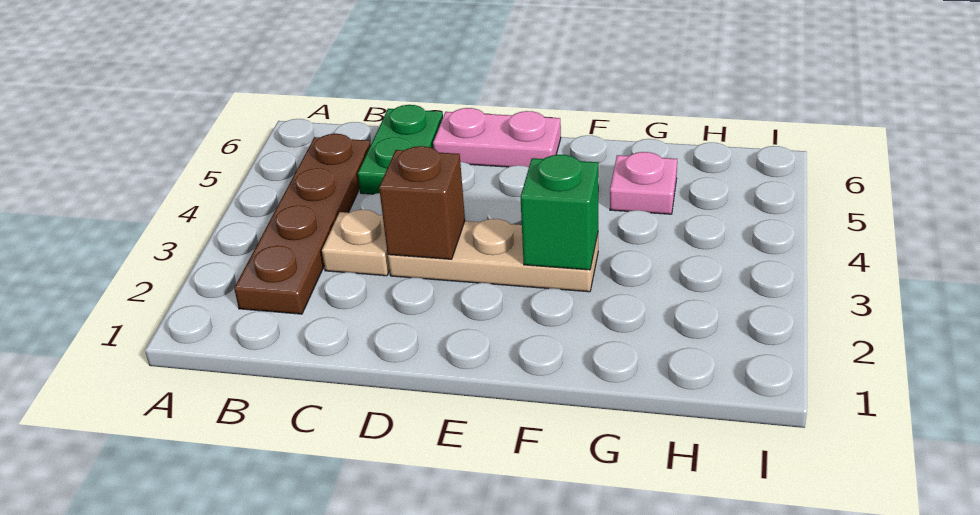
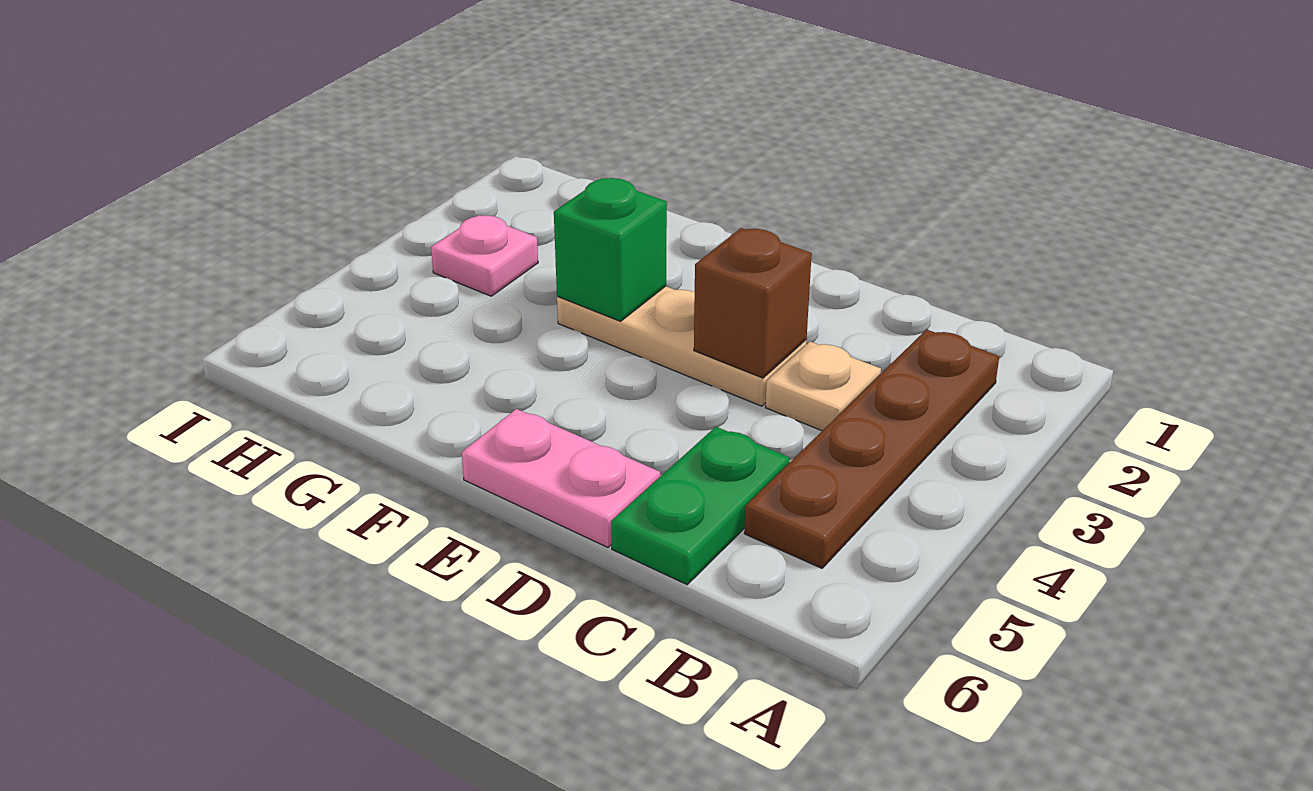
pink plate G5 level 1 -> pink plate H3 level 1

